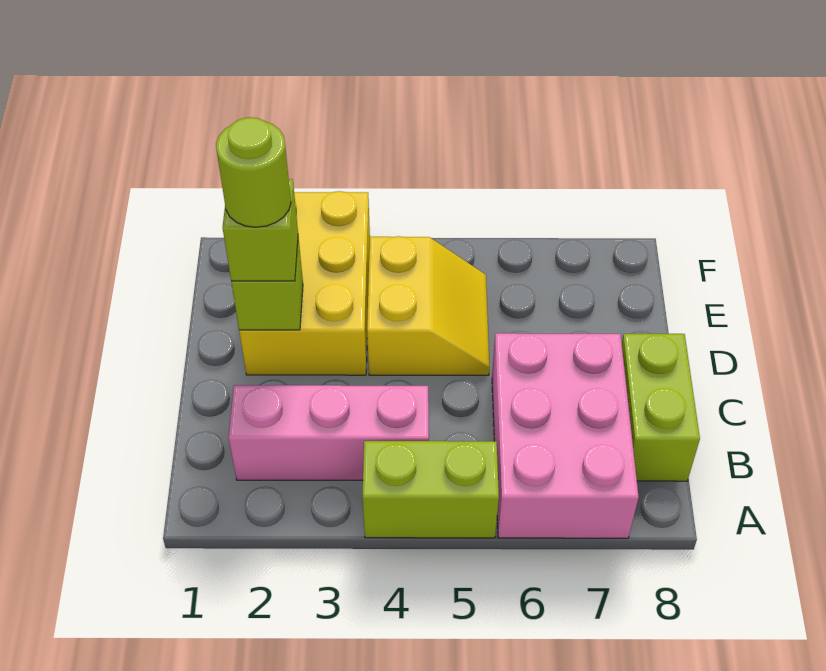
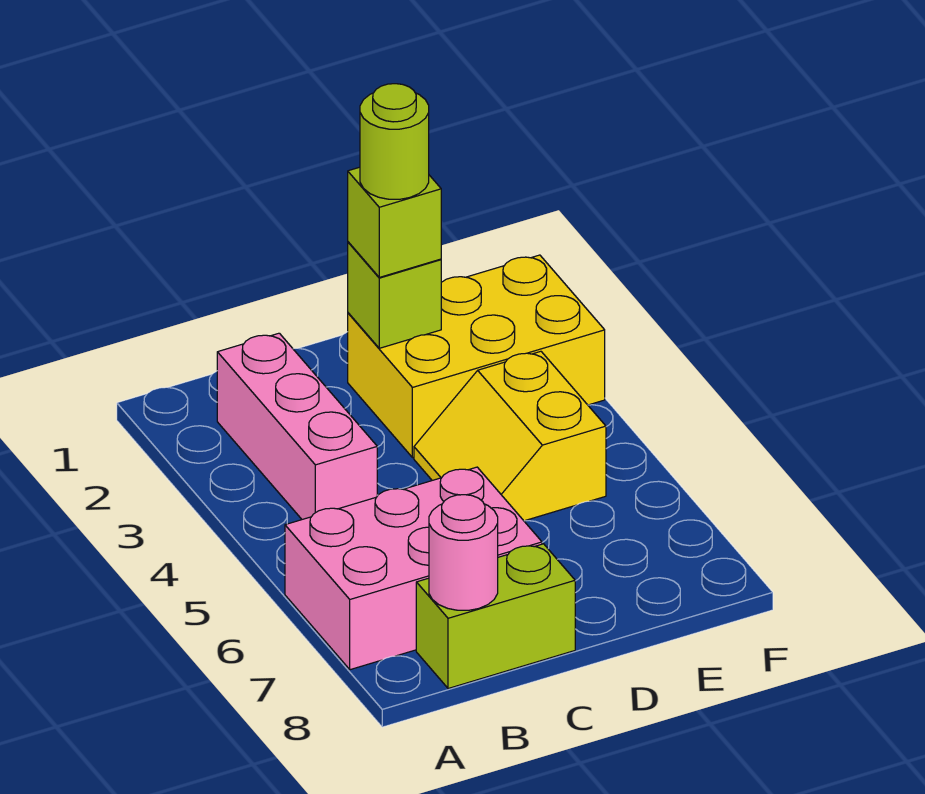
lime brick A4:A5 level 1 -> none
none -> pink round brick B8 level 2
yellow slope D4:E5 level 1 top 4 -> yellow slope D4:E5 level 1 top E

